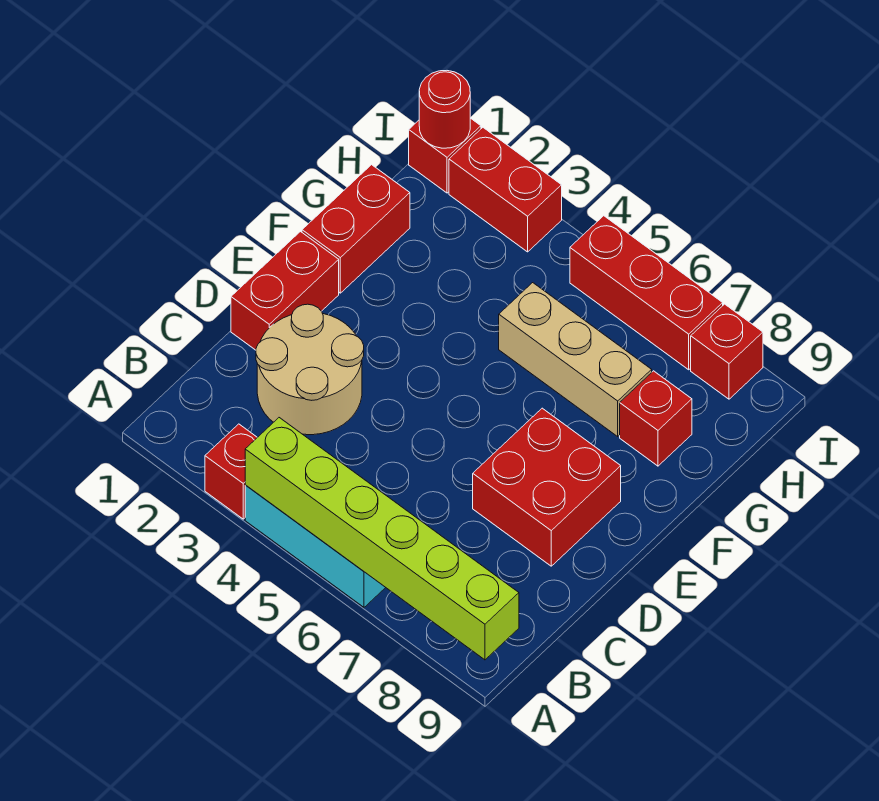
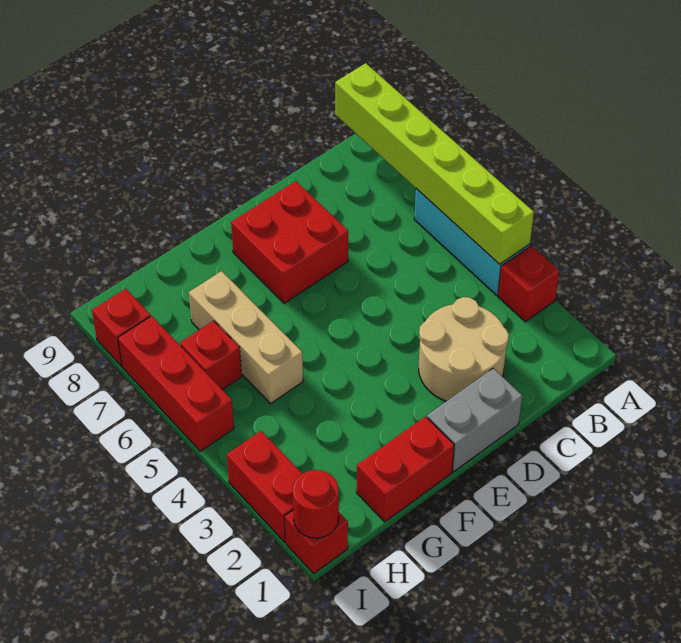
red brick D1:E1 level 1 -> grey brick D1:E1 level 1
red brick G8 level 1 -> red brick H6 level 1

